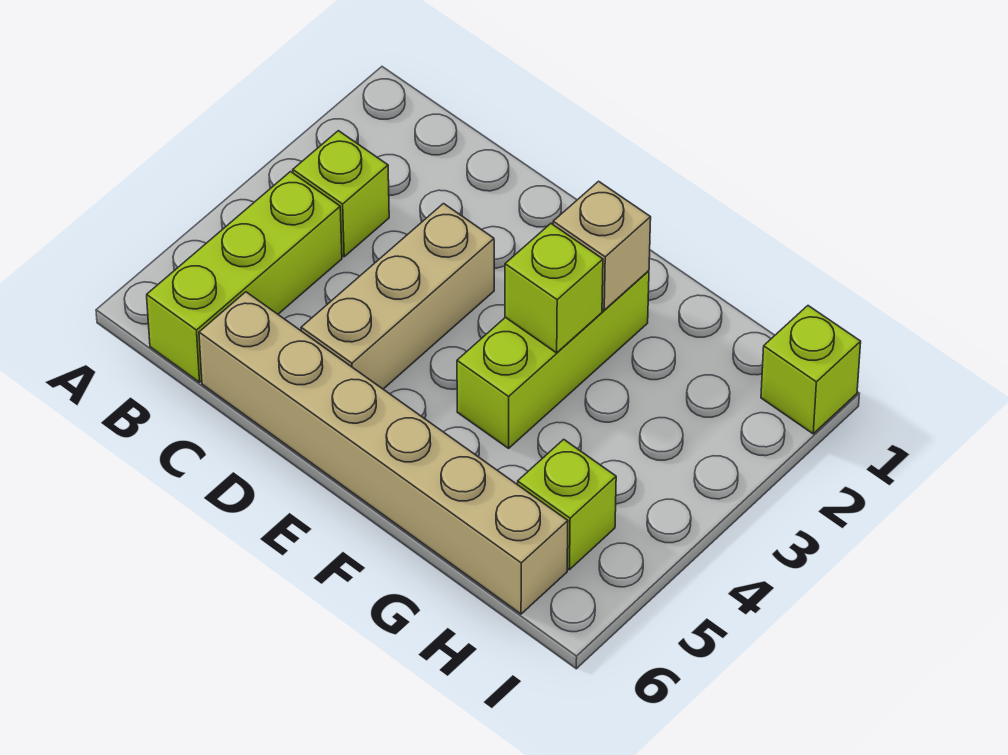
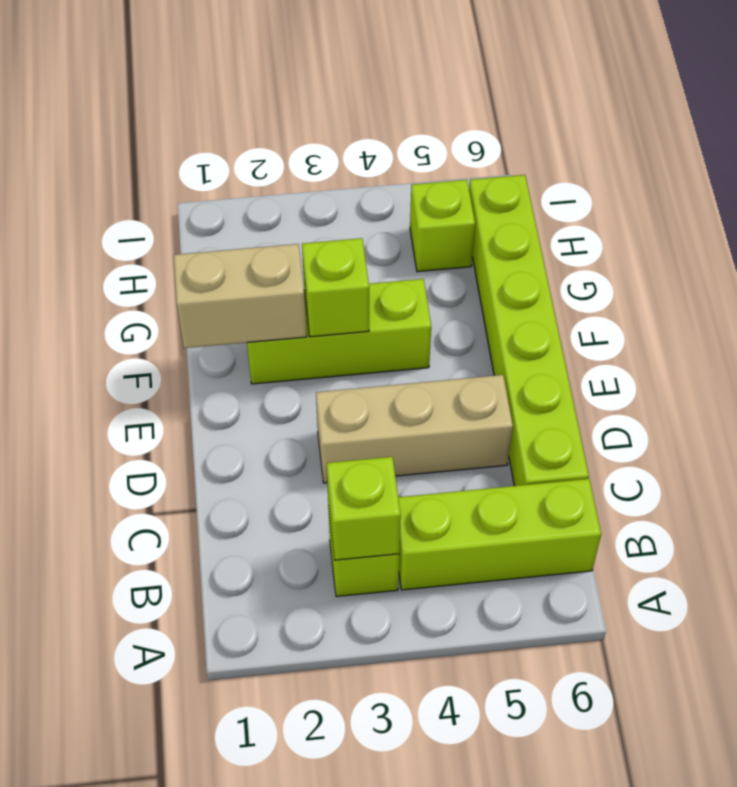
tan brick C6:H6 level 1 -> lime brick C6:H6 level 1
tan brick F2 level 2 -> tan brick F1:F2 level 2
lime brick I1 level 1 -> lime brick B3 level 2

